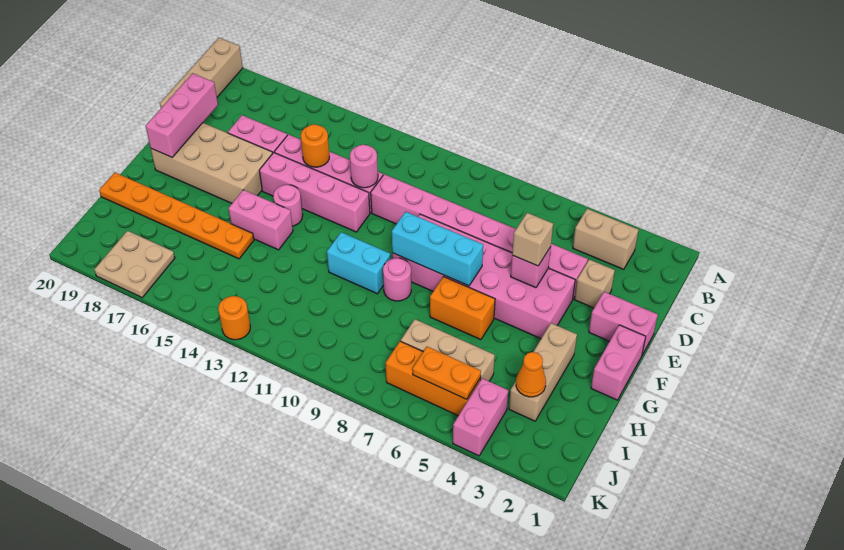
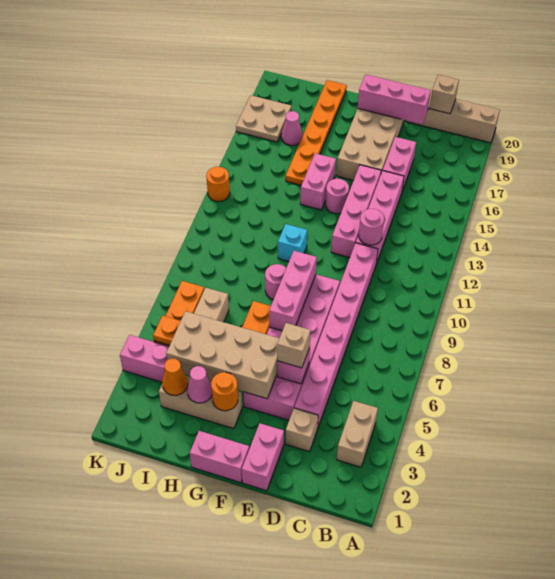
none -> tan brick C20 level 2
orange round brick D14 level 2 -> orange round brick G3 level 2
none -> tan brick F4:I5 level 2
cyan brick F7:F9 level 2 -> pink brick F7:F9 level 2
cyan brick G10:G11 level 1 -> cyan brick G11 level 1
none -> pink cone H3 level 2
none -> pink cone I17 level 1
orange plate J5:J6 level 2 -> orange plate J5 level 2

